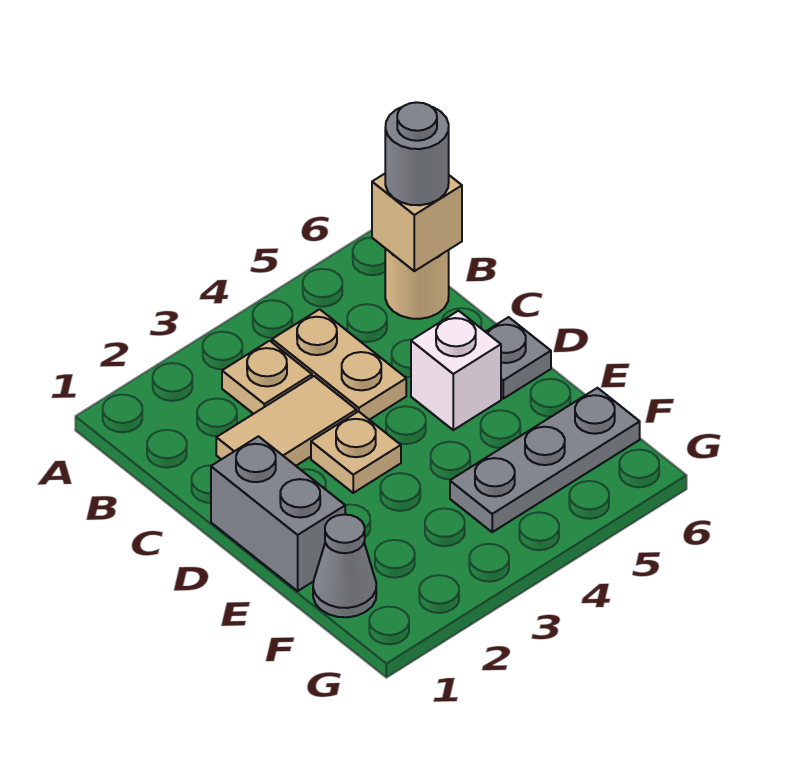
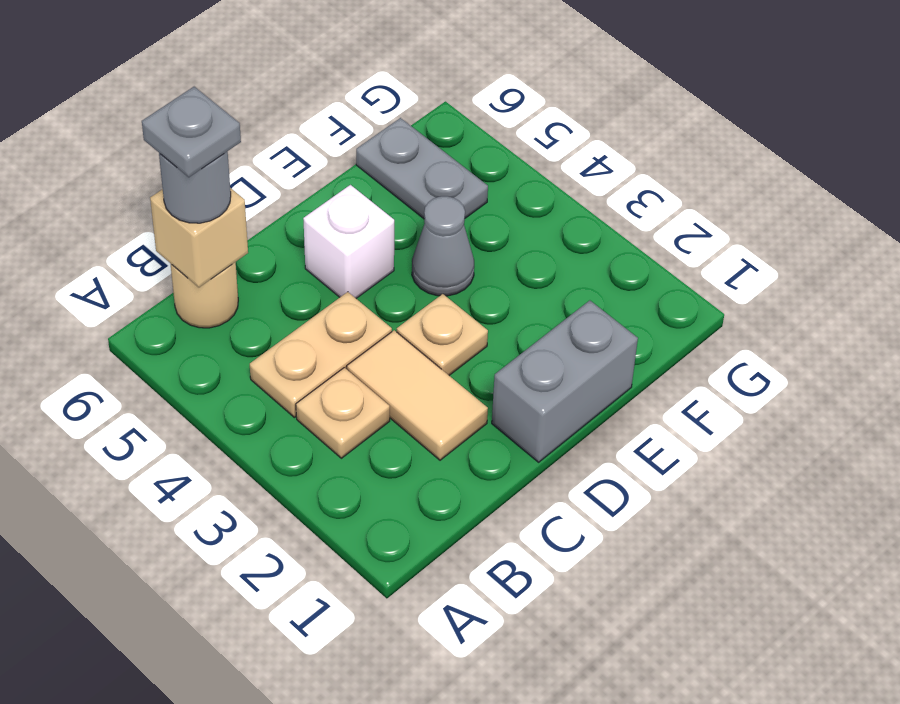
grey plate D6 level 1 -> grey plate B6 level 4
grey cone F1 level 1 -> grey cone E4 level 1
grey plate F4:F6 level 1 -> grey plate F5:F6 level 1

